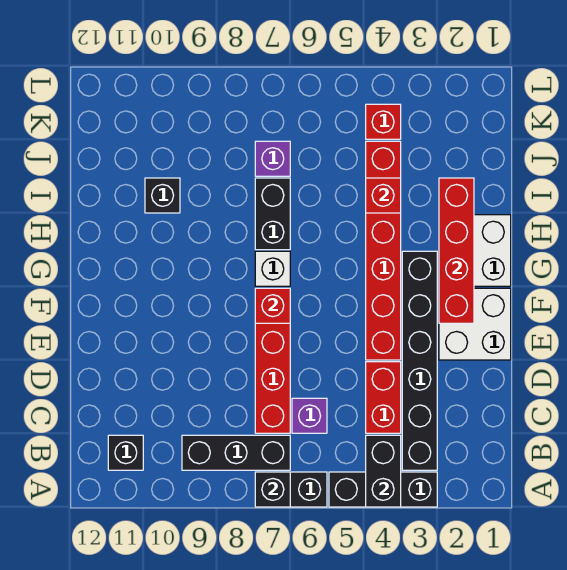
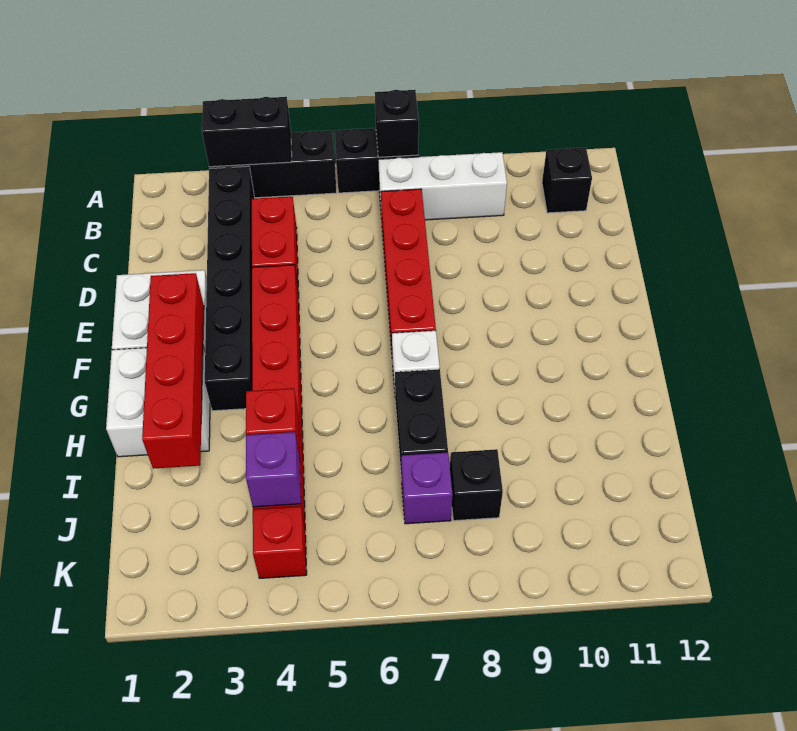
black brick A4:B4 level 2 -> black brick A3:A4 level 2
black brick B7:B9 level 1 -> white brick B7:B9 level 1
purple brick C6 level 1 -> purple brick J4 level 2
red brick F7 level 2 -> none
black brick I10 level 1 -> black brick J8 level 1

